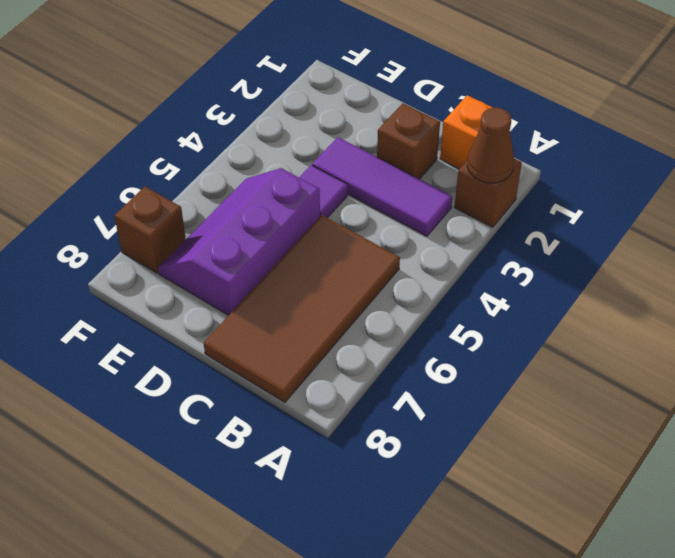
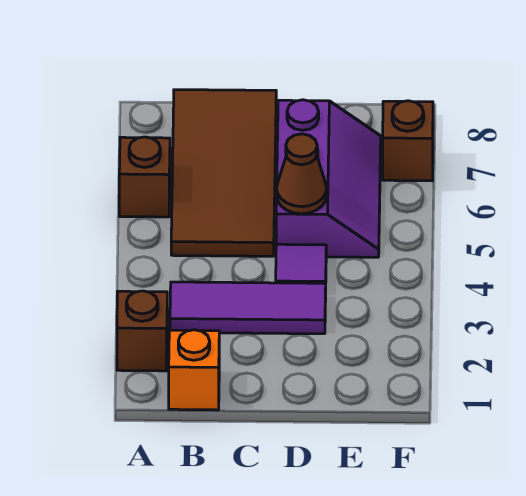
brown cone A2 level 2 -> brown cone D5 level 2
brown brick C2 level 1 -> brown brick A6 level 1

